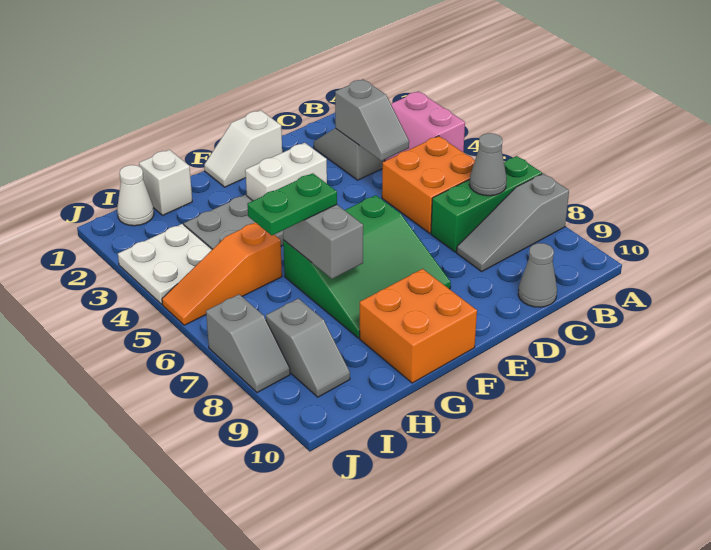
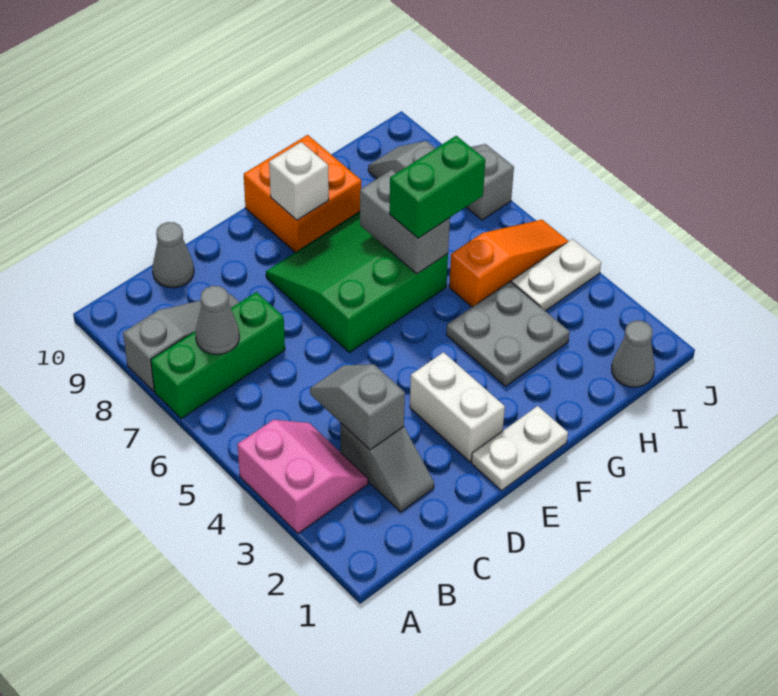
orange brick B5:C6 level 1 -> none
white slope E1:F1 level 1 top E -> white plate E1:F1 level 1
white brick E3:F3 level 1 -> white brick E2:E3 level 1
green plate G6:H6 level 3 -> green brick G6:H6 level 3
white brick H1 level 1 -> white brick F9 level 2
white cone I1 level 1 -> grey cone I1 level 1
white plate I3:J4 level 1 -> white plate I4:J4 level 1

